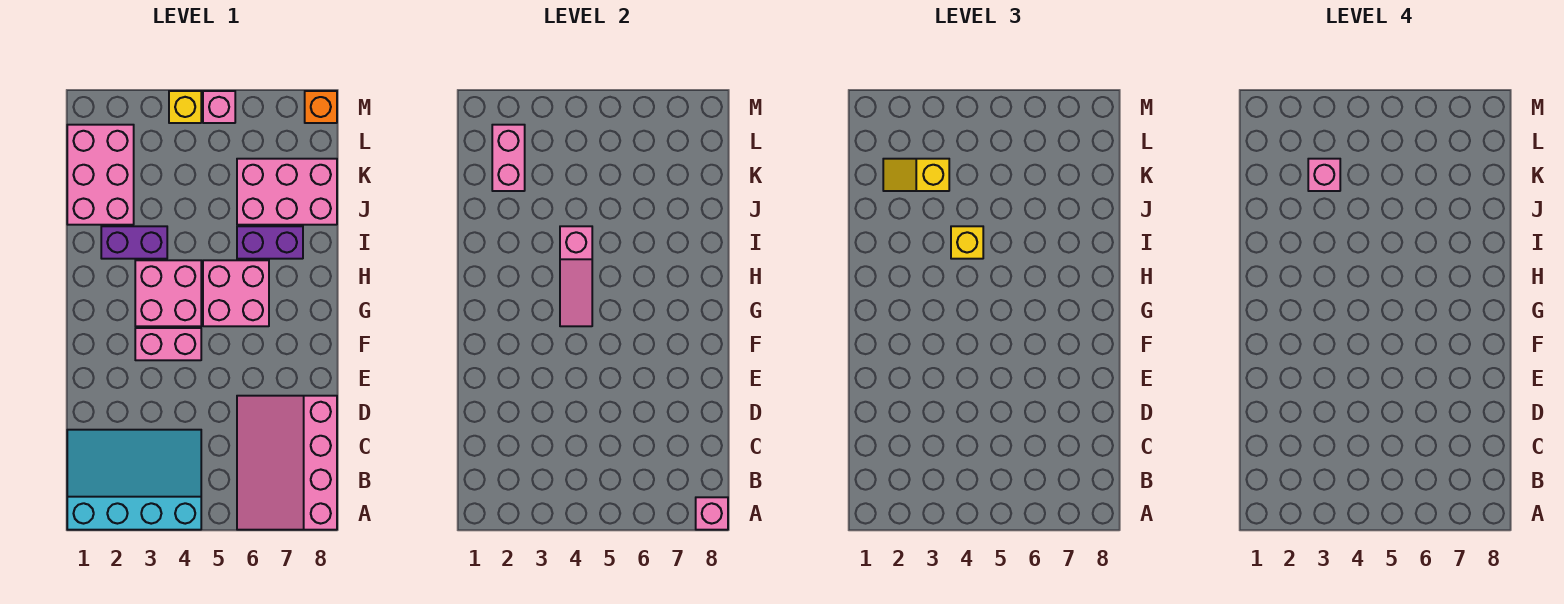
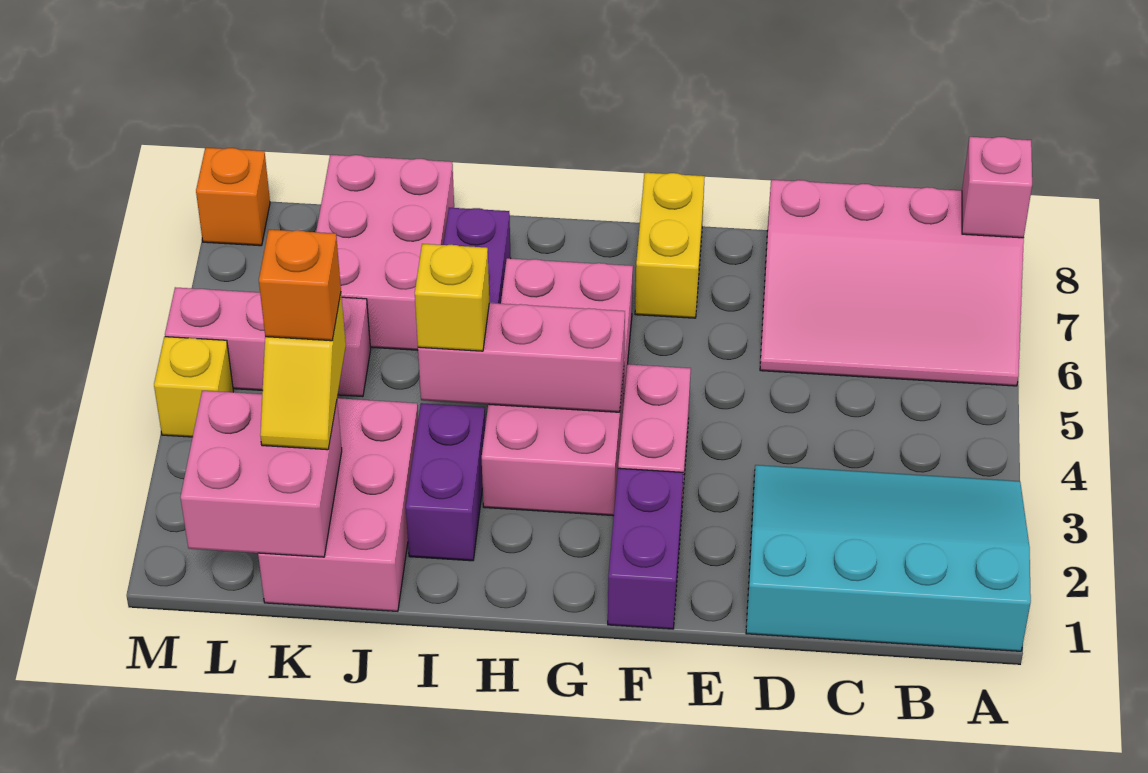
cyan slope A1:C4 level 1 top A -> cyan slope A1:D3 level 1 top 1
none -> purple brick F1:F2 level 1
none -> yellow brick F7:F8 level 1
pink slope G4:I4 level 2 top I -> pink brick G4:I4 level 2
pink brick J1:L2 level 1 -> pink brick J1:K3 level 1
pink brick K2:L2 level 2 -> pink brick K1:L2 level 2
pink brick K3 level 4 -> orange brick K3 level 4
pink brick M5 level 1 -> pink brick K5:M5 level 1

